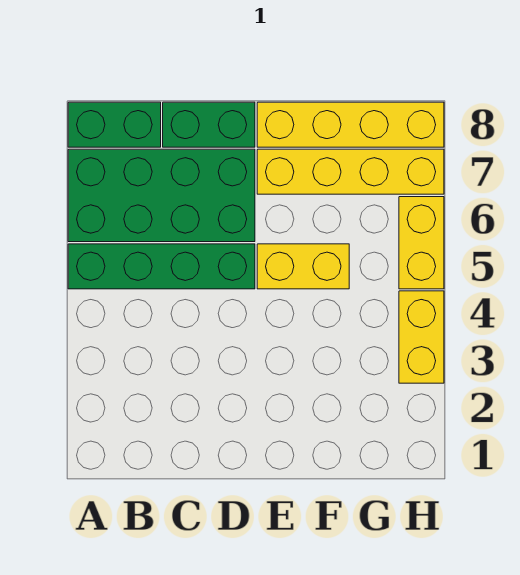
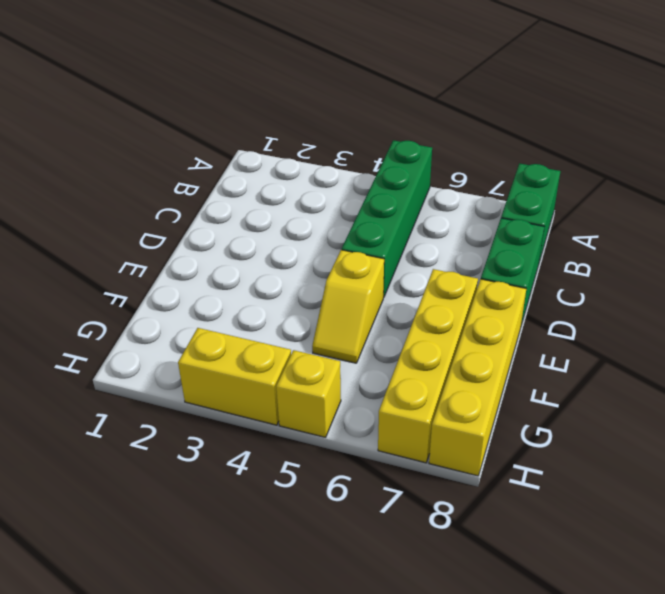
green brick A6:D7 level 1 -> none
yellow brick E5:F5 level 1 -> yellow slope E5:F5 level 1 top E
yellow brick H5:H6 level 1 -> yellow brick H5 level 1

